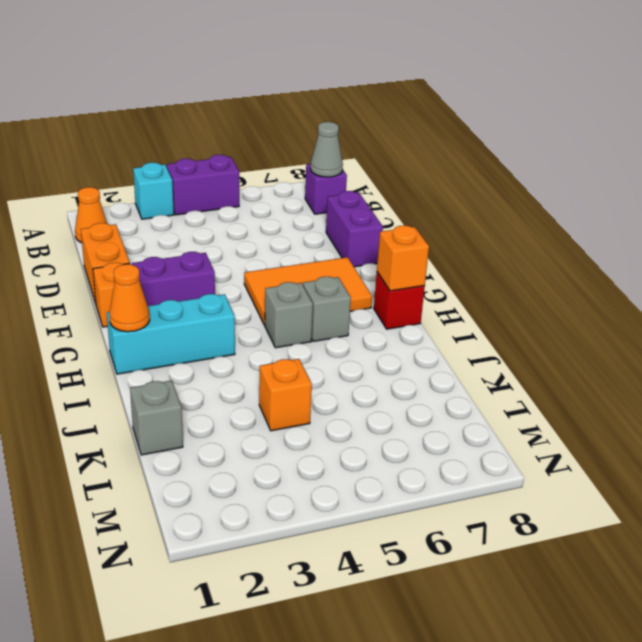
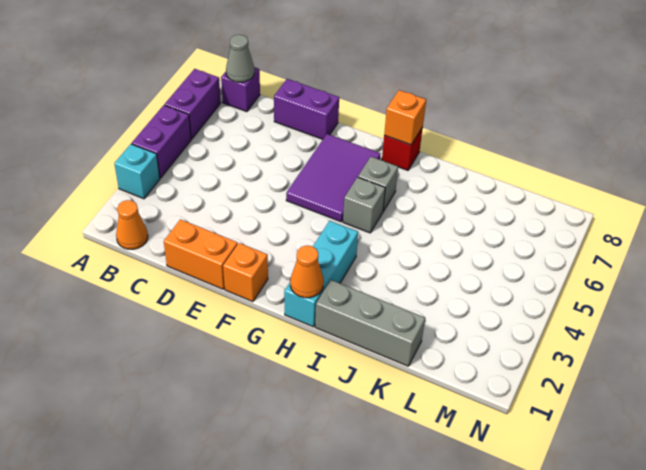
purple brick F2:F3 level 1 -> purple brick A6:A7 level 1
orange tile F5:G7 level 1 -> purple tile F5:G7 level 1
grey brick K1 level 1 -> grey brick I1:K1 level 1
orange brick K4 level 1 -> none

